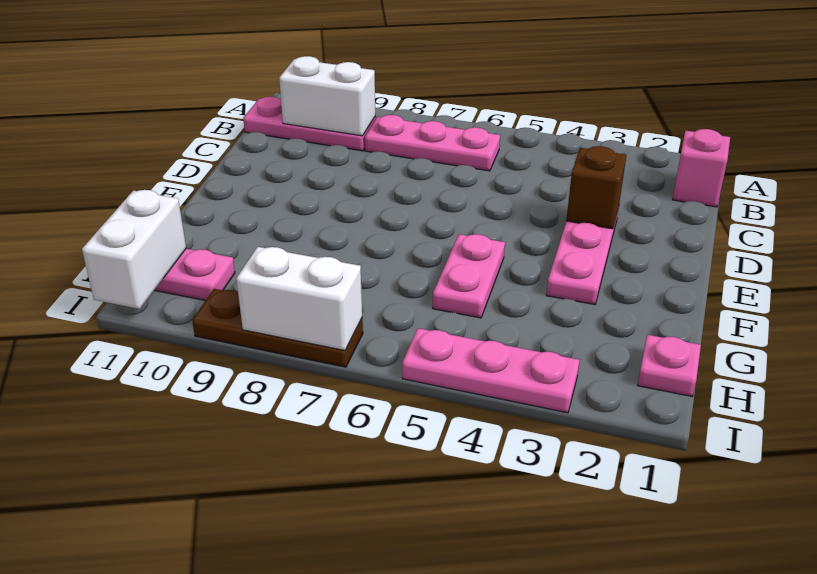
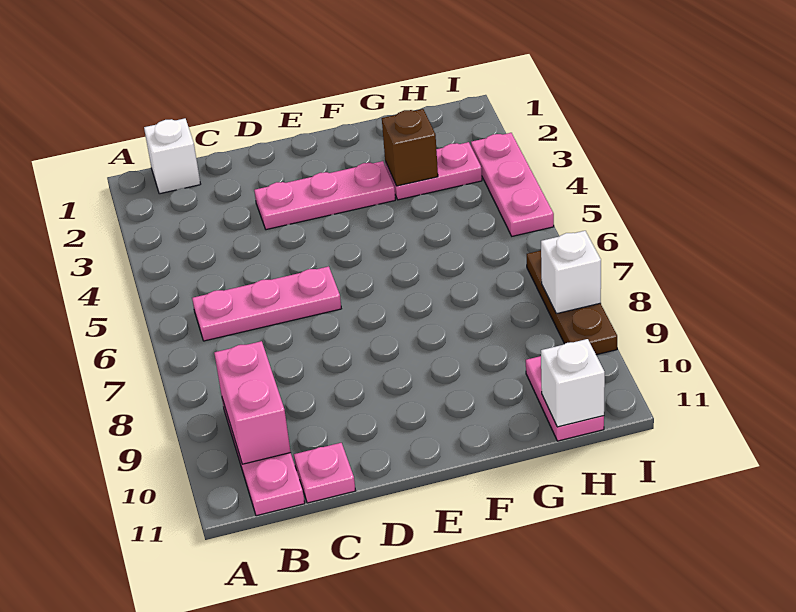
pink brick B1 level 1 -> white brick B1 level 1
pink plate B6:B8 level 1 -> pink plate B6:D6 level 1
white brick B9:B10 level 2 -> pink brick B9:B10 level 2
brown brick D3 level 2 -> brown brick G3 level 2
pink plate F5:G5 level 1 -> pink plate G3:H3 level 1
pink plate H1 level 1 -> pink plate C11 level 1
white brick H11:I11 level 2 -> white brick H11 level 2
white brick I7:I8 level 2 -> white brick I8 level 2

